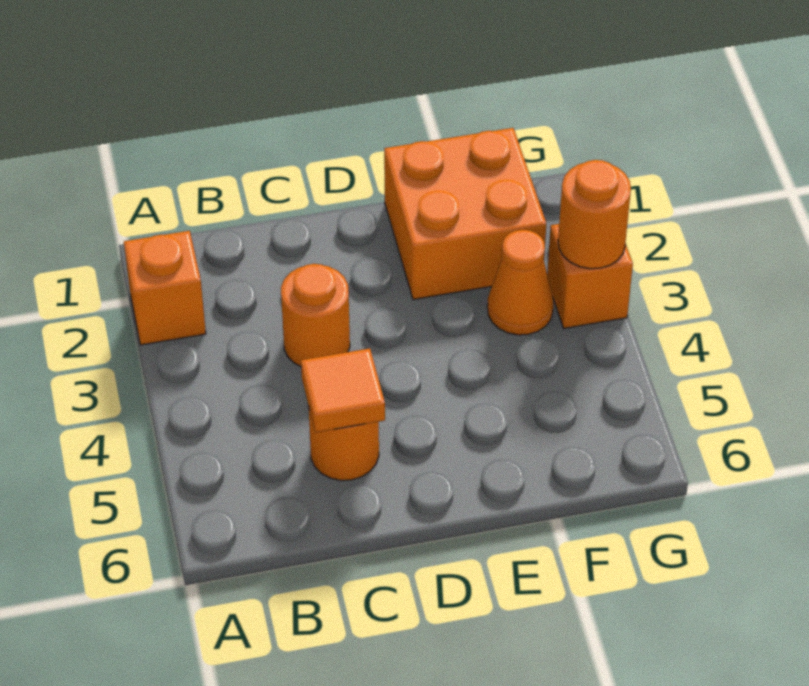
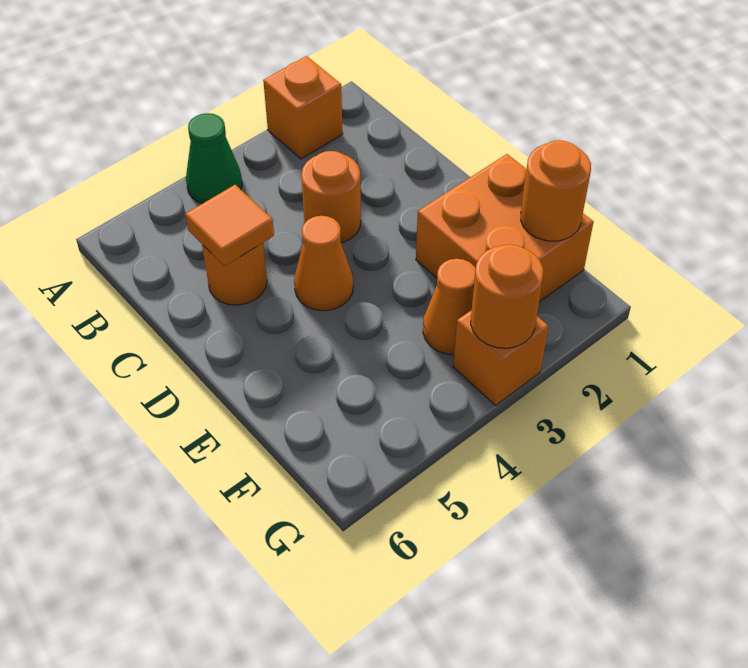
none -> green cone A4 level 1
none -> orange cone D4 level 1
none -> orange round brick F1 level 2

